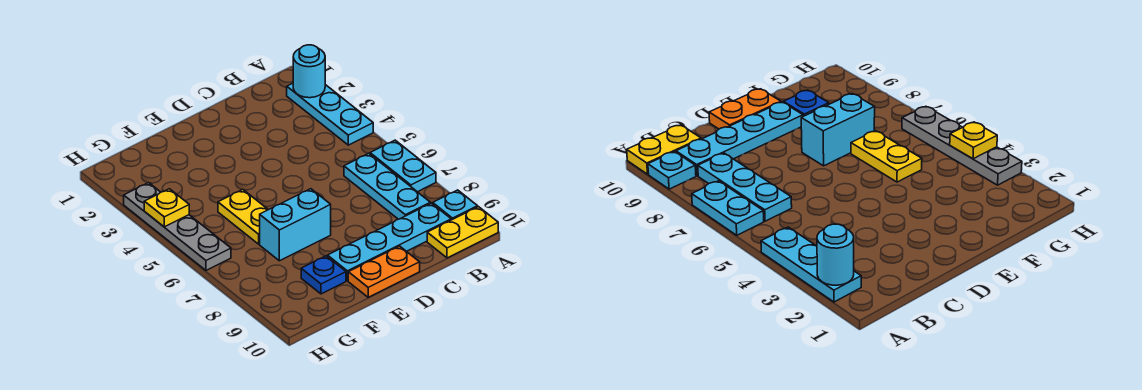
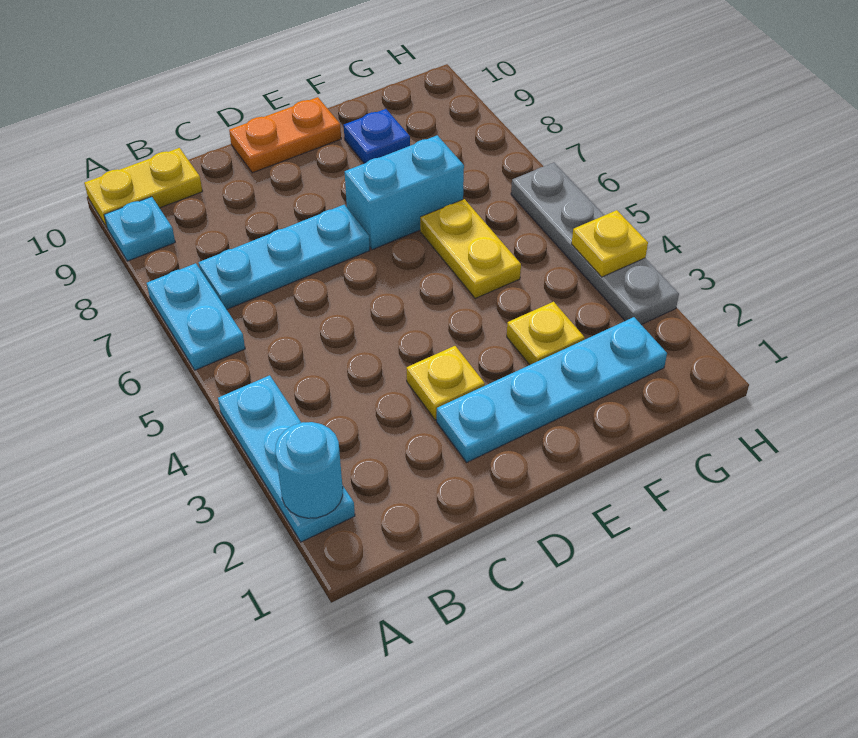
cyan plate B6:B8 level 1 -> cyan plate B7:D7 level 1
cyan plate B9:E9 level 1 -> cyan plate D2:G2 level 1
none -> yellow plate D3 level 1
none -> yellow plate F3 level 1

